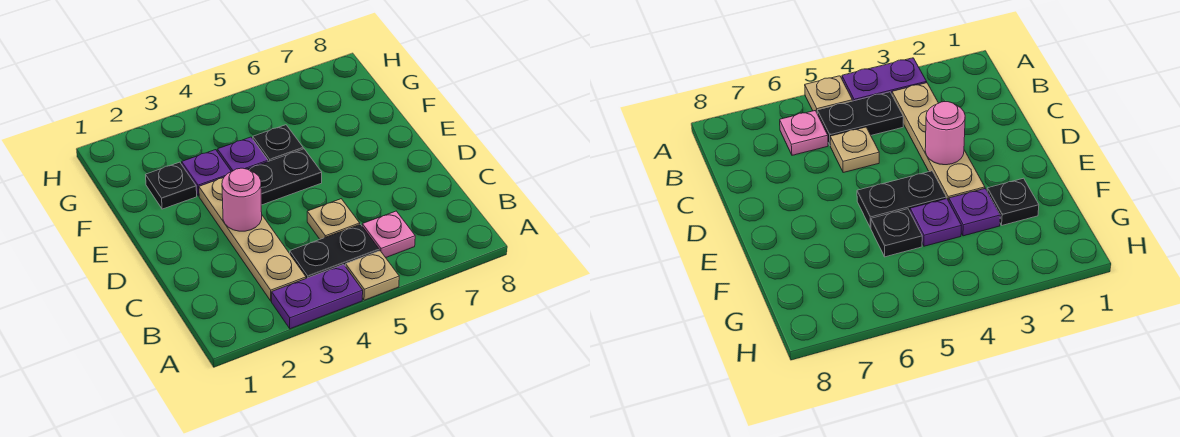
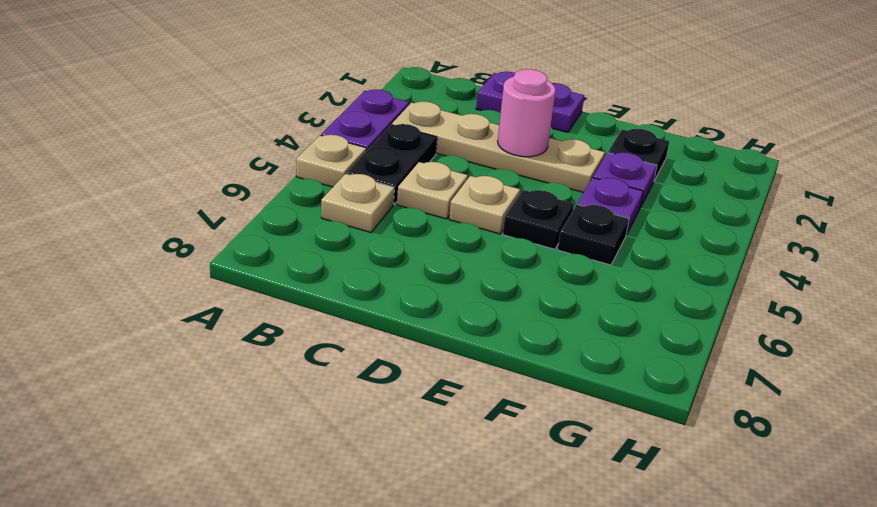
pink plate B6 level 1 -> tan plate B6 level 1
none -> purple plate C1:D1 level 1
none -> tan plate D5 level 1
black plate E4:E5 level 1 -> black plate E5 level 1

